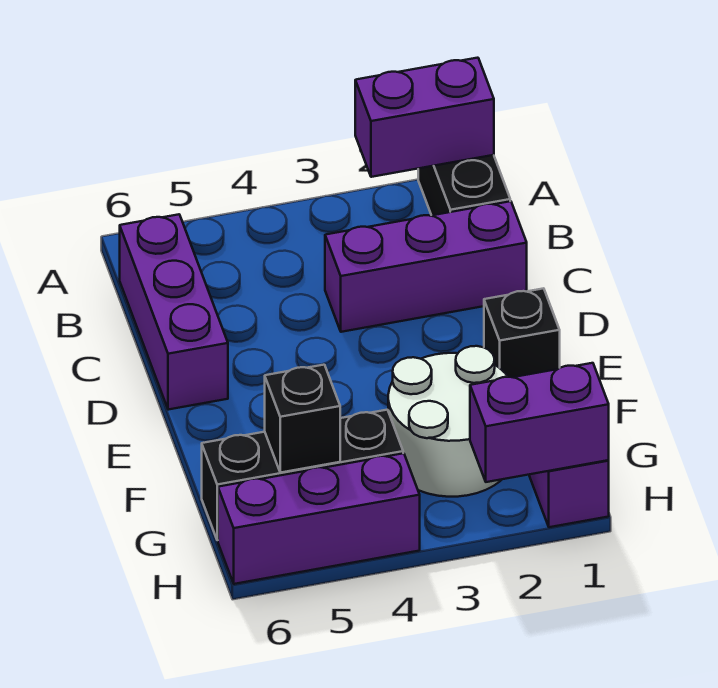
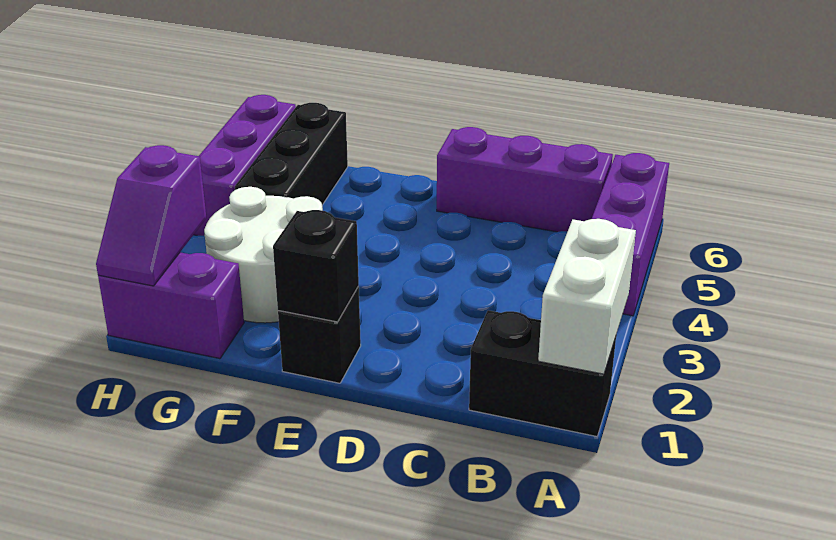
purple brick A1:A2 level 2 -> white brick A1:A2 level 2
purple brick C1:C3 level 1 -> purple brick A4:A6 level 1
black brick G5 level 2 -> black brick E1 level 2
purple brick H1:H2 level 2 -> purple slope H1:H2 level 2 top 2

